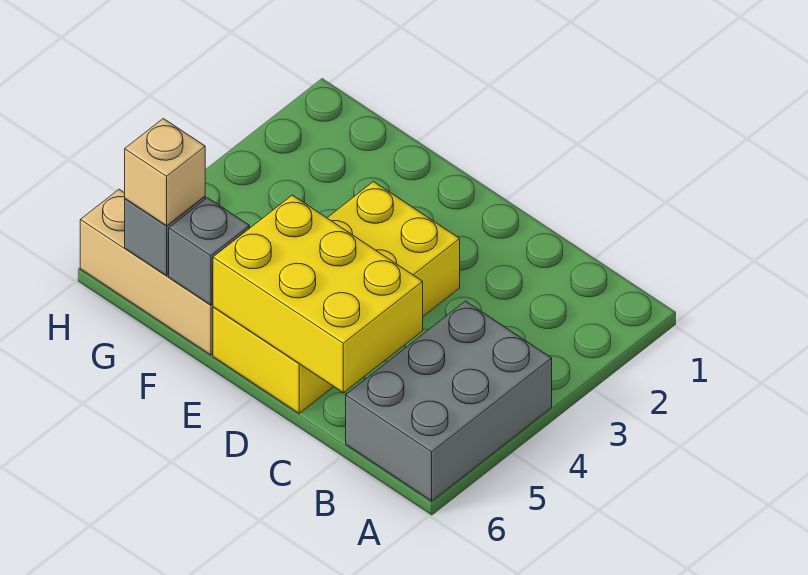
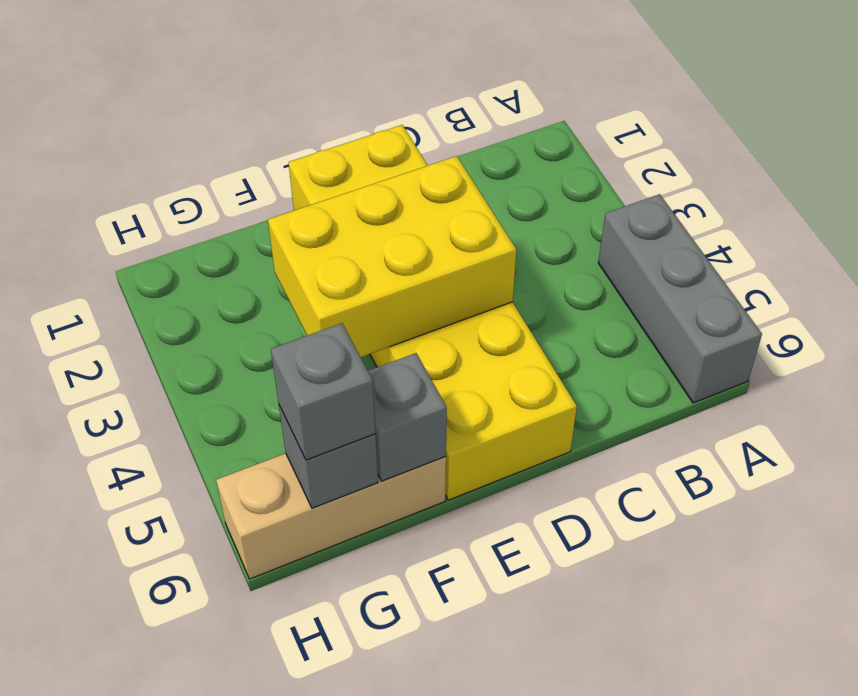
grey brick A4:B6 level 1 -> grey brick A4:A6 level 1
yellow brick C5:E6 level 2 -> yellow brick D3:F4 level 2
yellow brick D3:E6 level 1 -> yellow brick D1:E6 level 1
tan brick G6 level 3 -> grey brick G6 level 3

